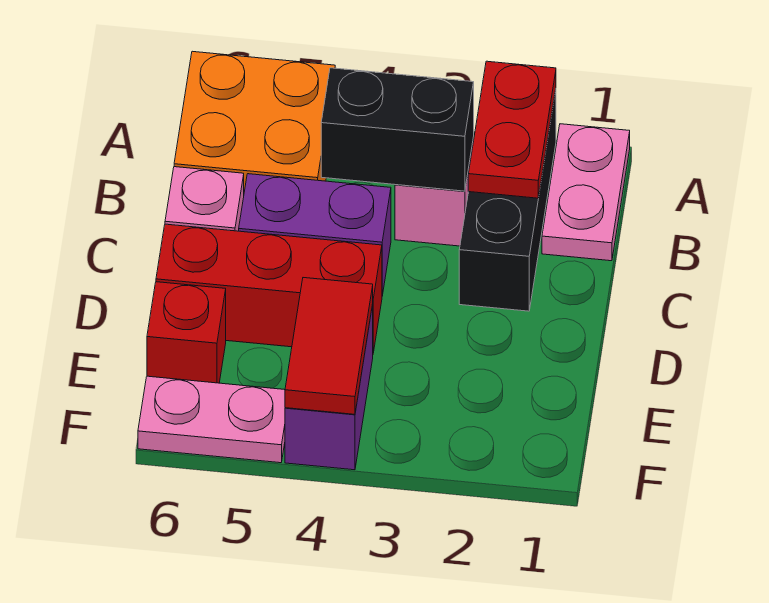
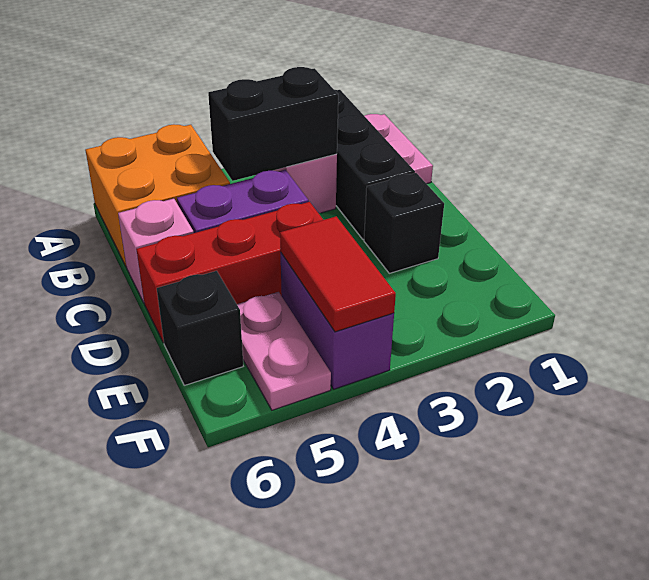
red plate A2:B2 level 2 -> none
none -> black brick D2 level 1
red brick E6 level 1 -> black brick E6 level 1
pink plate F5:F6 level 1 -> pink plate E5:F5 level 1

